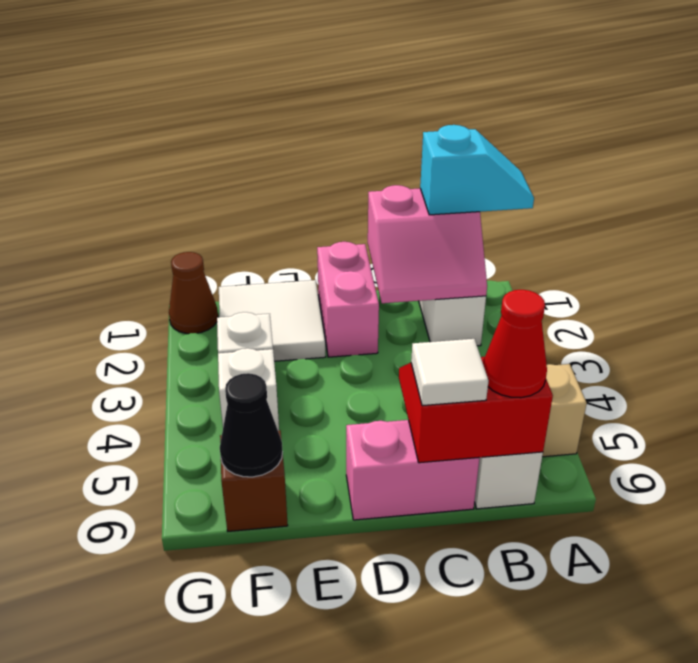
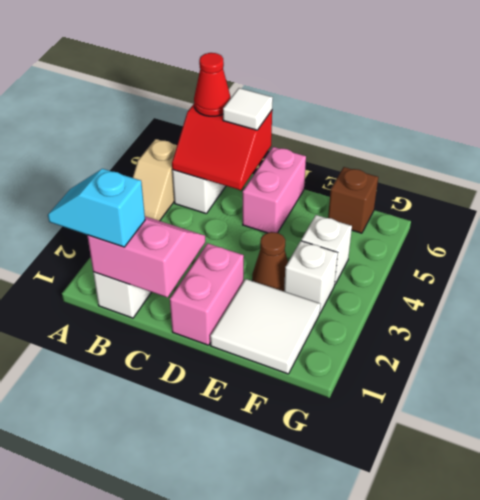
pink brick C6:D6 level 1 -> pink brick D5:D6 level 1
black cone F6 level 2 -> none
brown cone G1 level 1 -> brown cone E3 level 1

